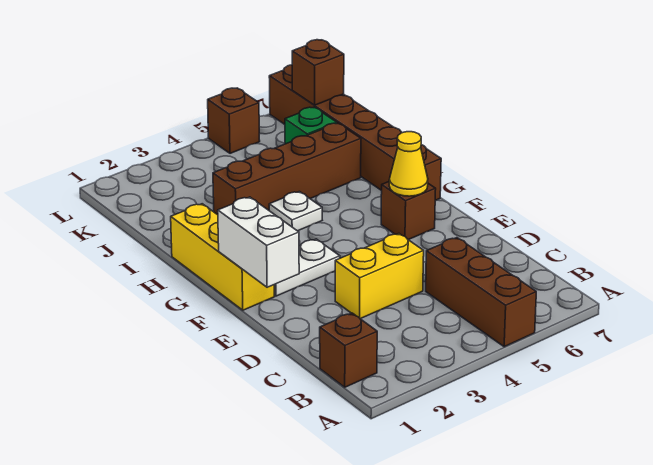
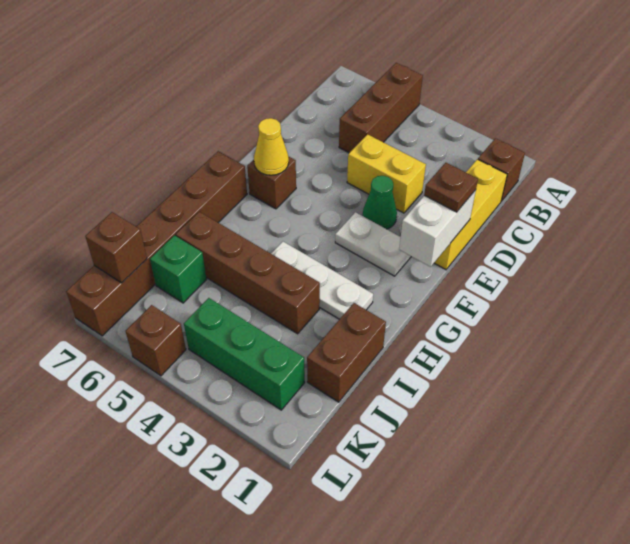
none -> brown plate E1 level 3
none -> green cone E3 level 1
yellow brick F1:H1 level 1 -> yellow brick C1:E1 level 1
white plate H4 level 1 -> white plate H2:H4 level 1
none -> brown brick I1:J1 level 1
none -> green brick K2:K4 level 1

